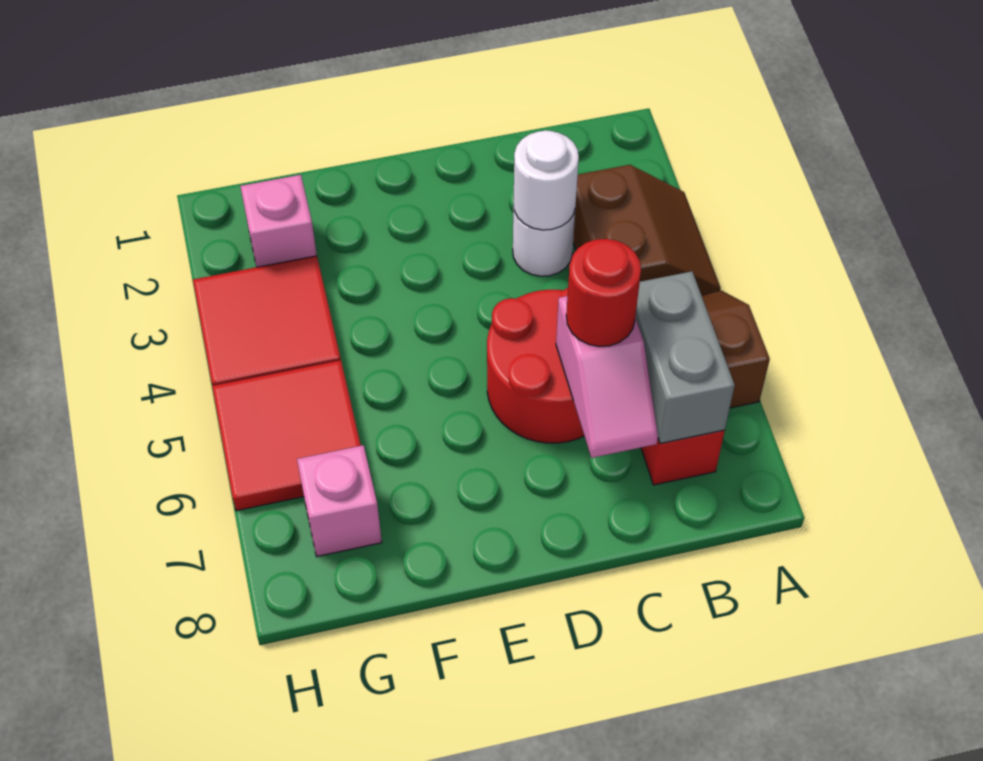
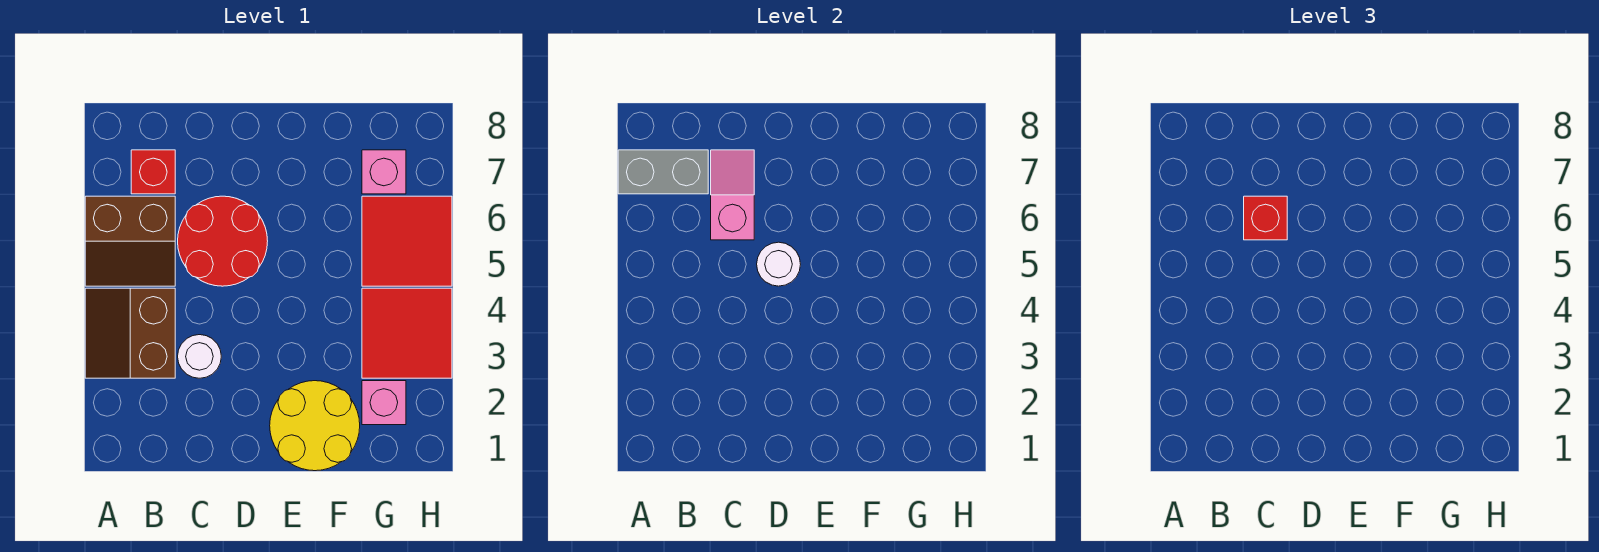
grey brick B6:B7 level 2 -> grey brick A7:B7 level 2
white round brick C3 level 2 -> white round brick D5 level 2
red round brick C6 level 3 -> red brick C6 level 3
none -> yellow round brick E1:F2 level 1

